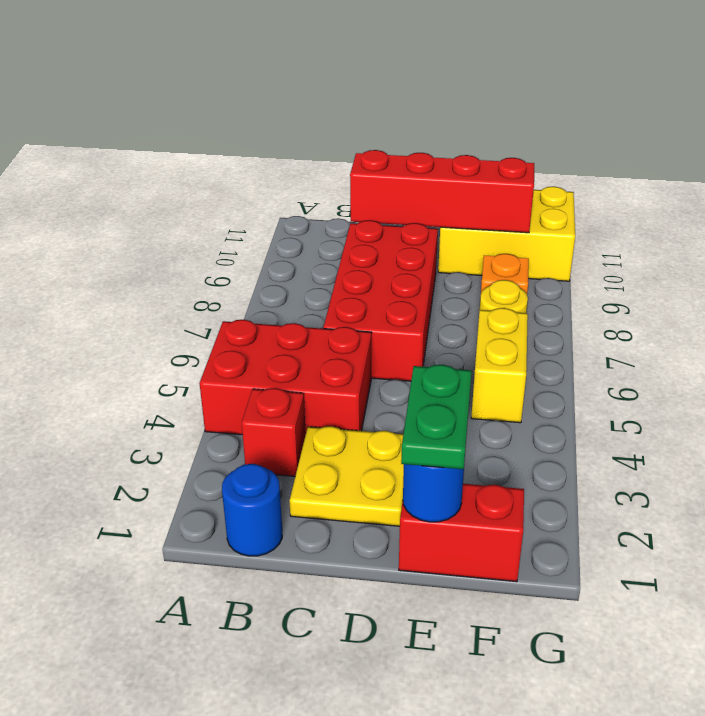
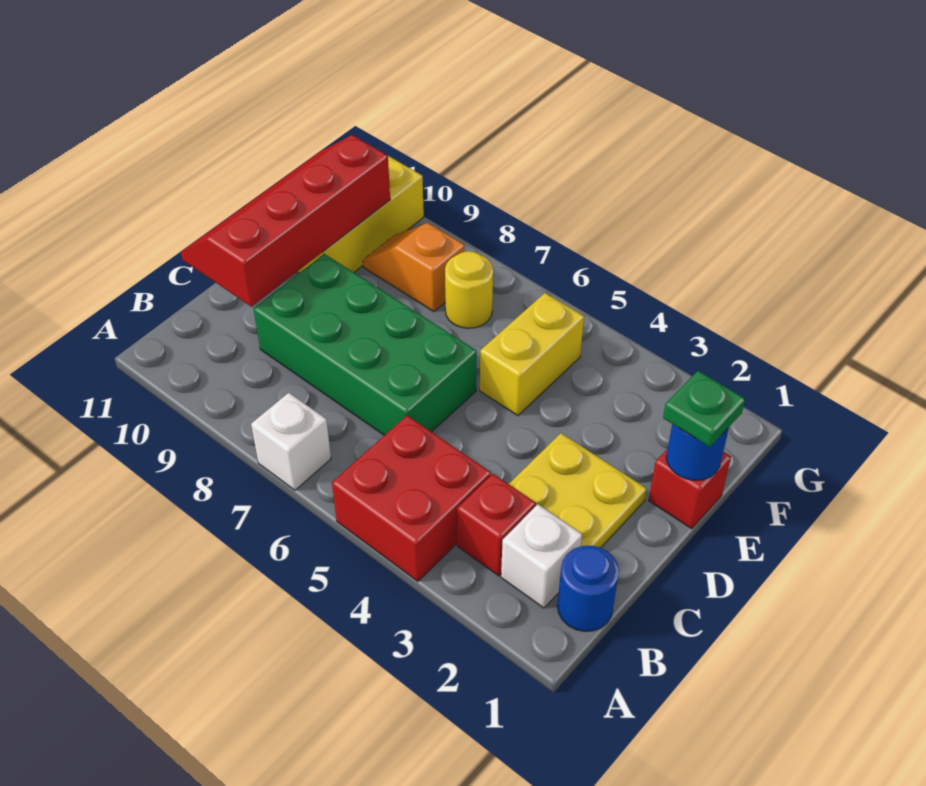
red brick A4:C5 level 1 -> red brick A4:B5 level 1
none -> white brick A7 level 1
none -> white brick B2 level 1
red brick C6:D9 level 1 -> green brick C6:D9 level 1
red brick E1:F1 level 1 -> red brick E1 level 1
green plate E1:E2 level 3 -> green plate E1 level 3
yellow brick F5:F6 level 1 -> yellow brick E5:F5 level 1

